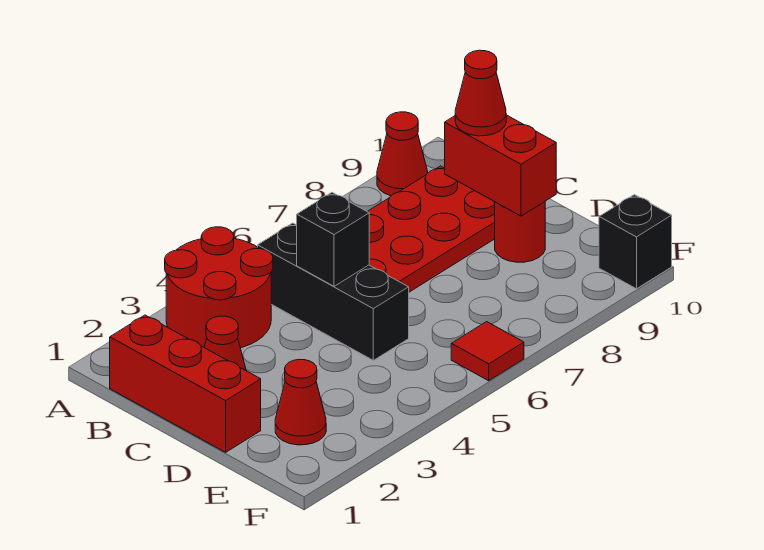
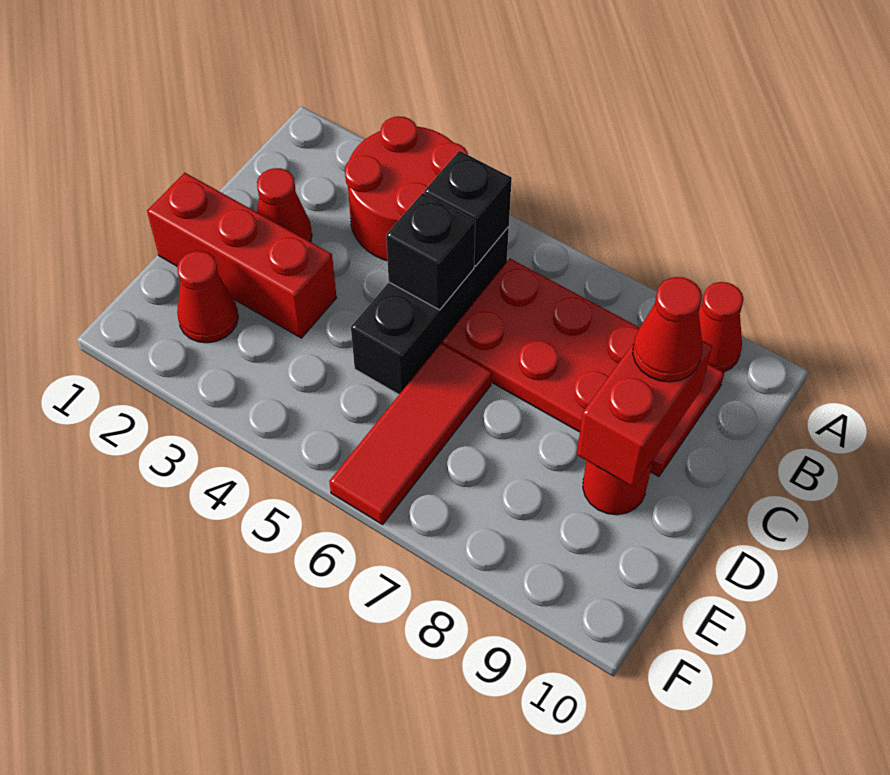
red brick B1:D1 level 1 -> red brick D1:D3 level 1
red tile F6 level 1 -> red tile D6:F6 level 1
black brick F10 level 1 -> black brick B5 level 2

